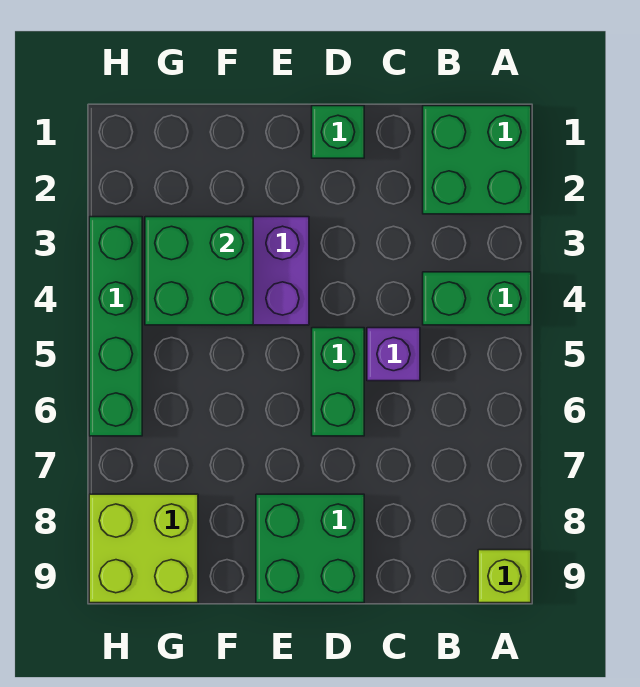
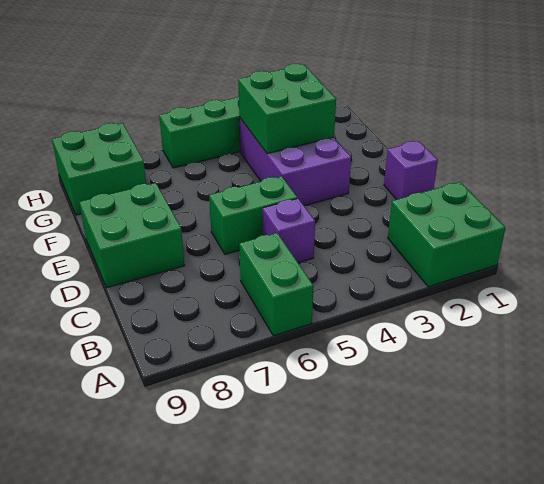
green brick A4:B4 level 1 -> green brick A6:B6 level 1
lime brick A9 level 1 -> none
green brick D1 level 1 -> purple brick D1 level 1
lime brick G8:H9 level 1 -> green brick G8:H9 level 1

